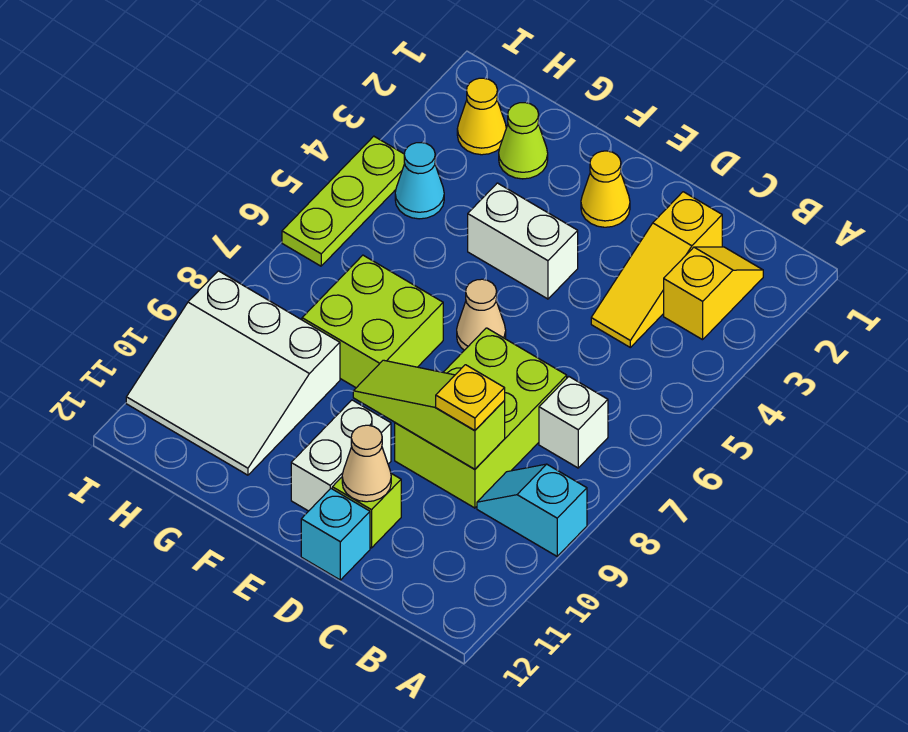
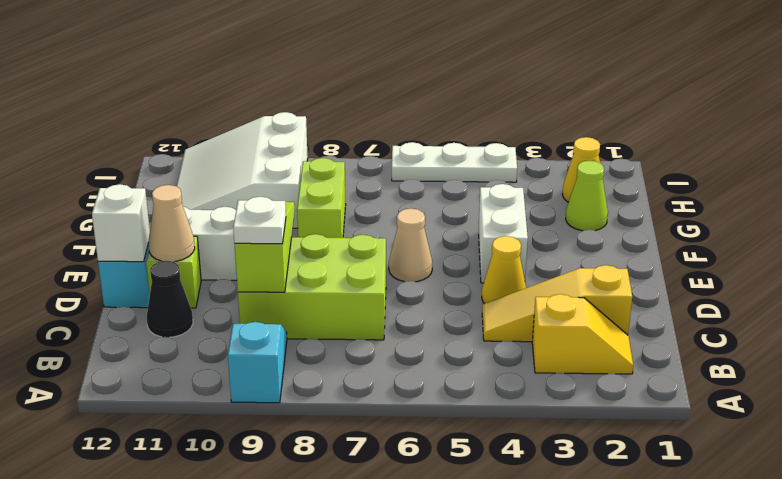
white brick B7 level 1 -> white brick D12 level 2
yellow plate C9 level 3 -> white plate C9 level 3
none -> black cone C11 level 1
yellow cone E2 level 1 -> yellow cone D4 level 1
lime brick F7:G8 level 1 -> lime brick F8:G8 level 1
cyan cone H4 level 1 -> none
lime plate I4:I6 level 1 -> white plate I4:I6 level 1

